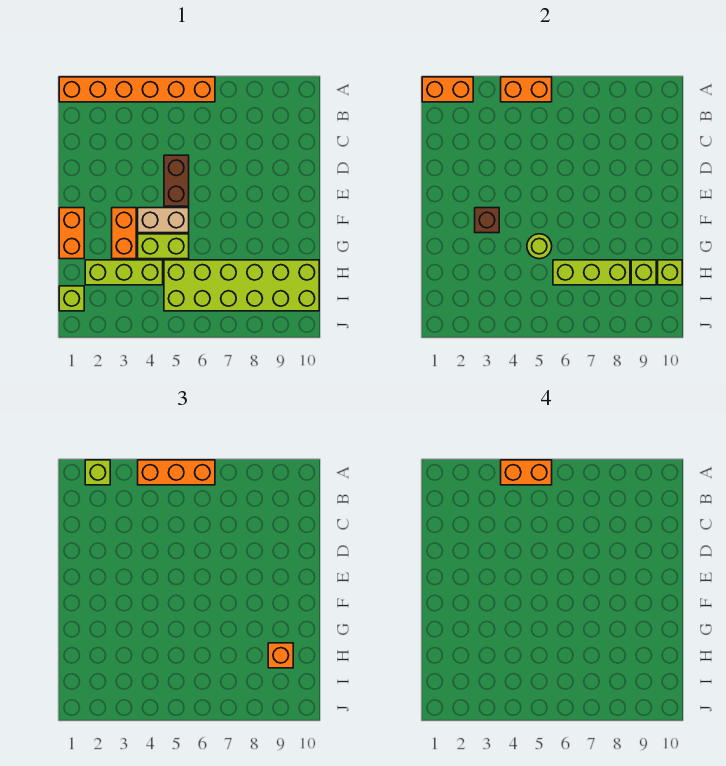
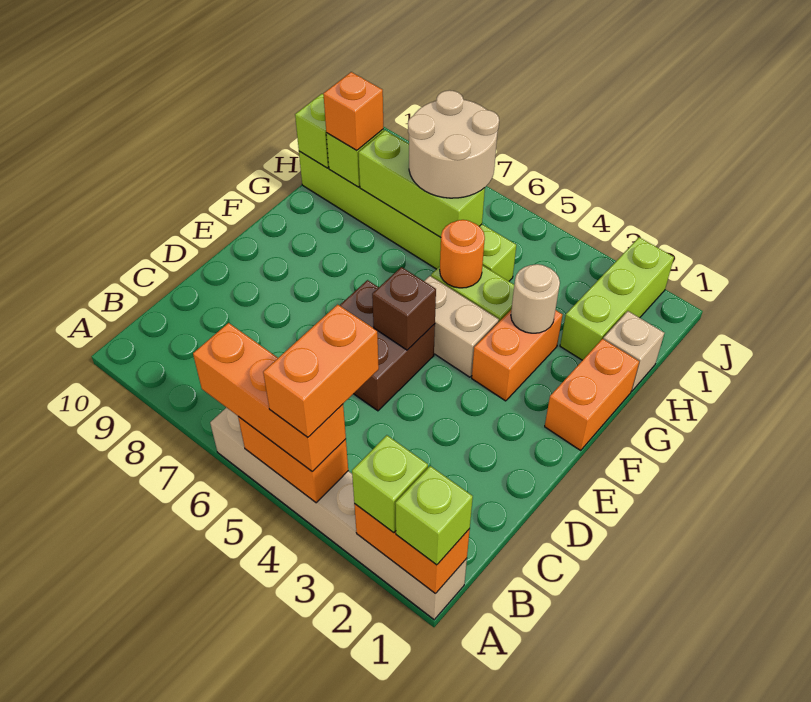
orange brick A1:A6 level 1 -> tan brick A1:A6 level 1
orange brick A4:A5 level 4 -> orange brick A4:B4 level 4
brown brick D5:E5 level 1 -> brown brick D5:E6 level 1
brown brick F3 level 2 -> brown brick E5 level 2
none -> tan round brick G3 level 2
lime round brick G5 level 2 -> orange round brick G5 level 2
none -> tan brick H1 level 1
lime brick H2:H4 level 1 -> lime brick H2:J2 level 1
lime brick H5:I10 level 1 -> lime brick H5:H10 level 1
none -> tan round brick H6:I7 level 3
lime brick I1 level 1 -> lime brick A1 level 3

